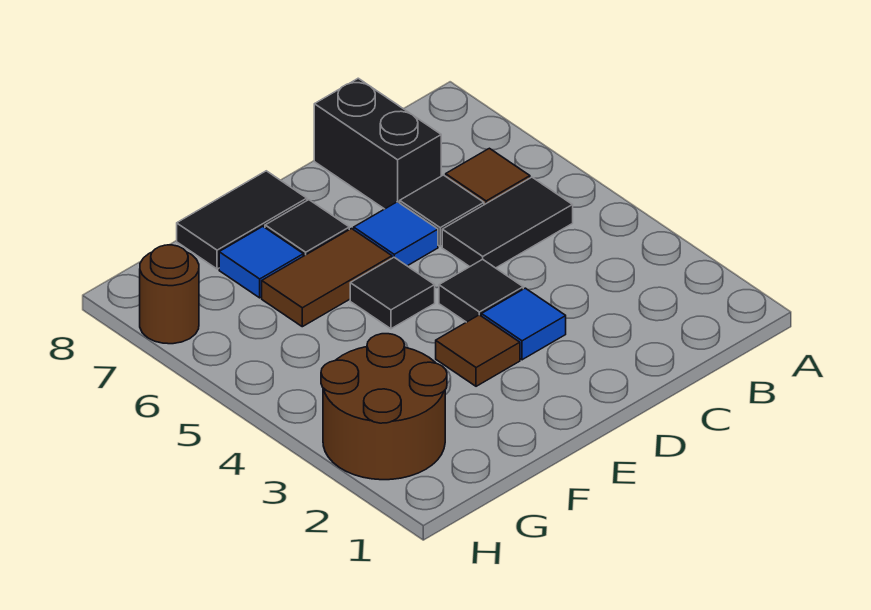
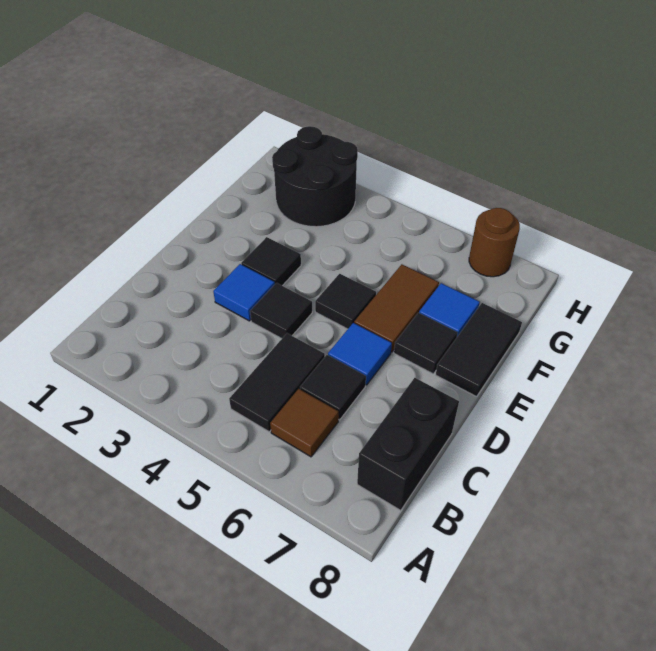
black brick C7:C8 level 1 -> black brick B8:C8 level 1
brown tile E3 level 1 -> black tile E3 level 1
brown round brick G2:H3 level 1 -> black round brick G2:H3 level 1

